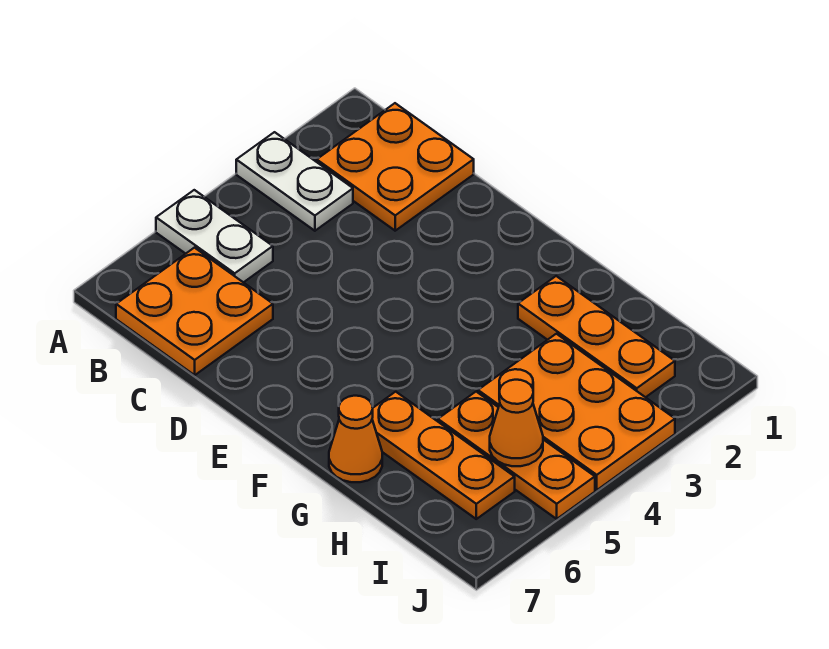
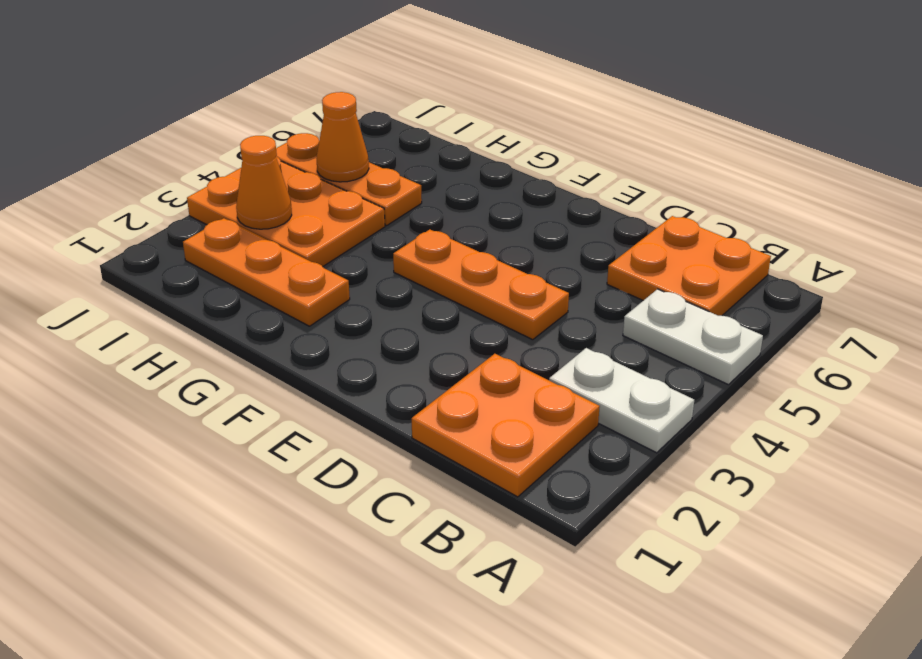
orange plate G6:I6 level 1 -> orange plate D4:F4 level 1
orange cone G7 level 1 -> orange cone I3 level 2

